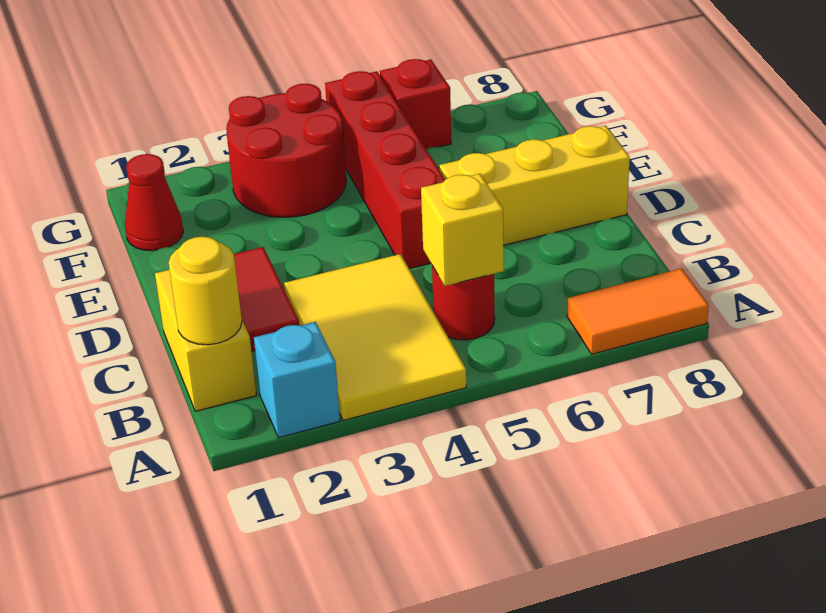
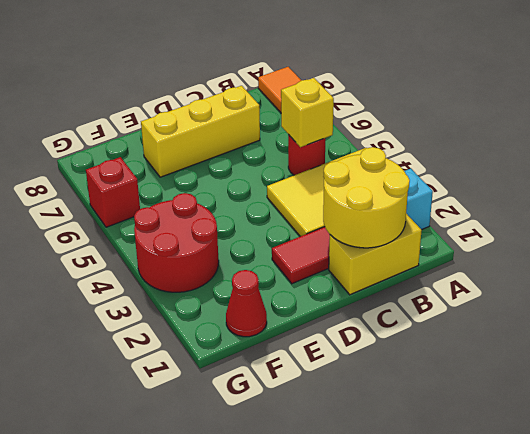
yellow round brick B1 level 2 -> yellow round brick B1:C2 level 2
red brick D5:G5 level 1 -> none
yellow brick D6:D8 level 1 -> yellow brick C7:E7 level 1

